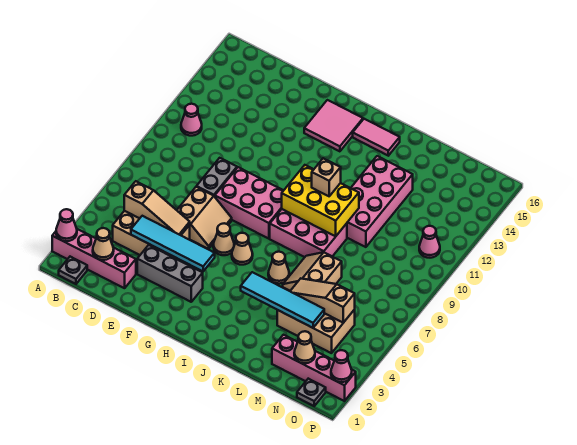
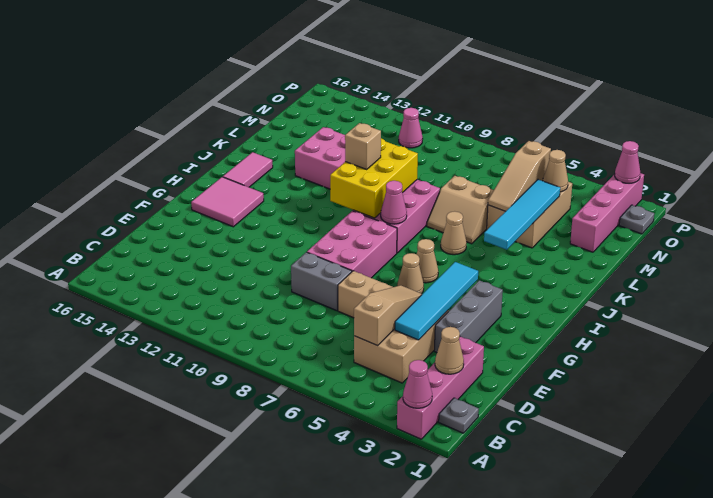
pink cone B11 level 1 -> pink cone I8 level 2
tan cone N2 level 2 -> tan cone N4 level 2

